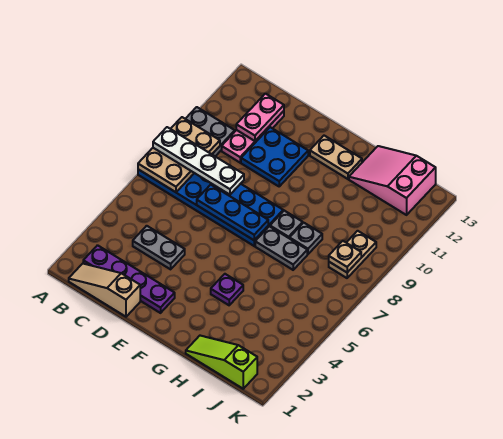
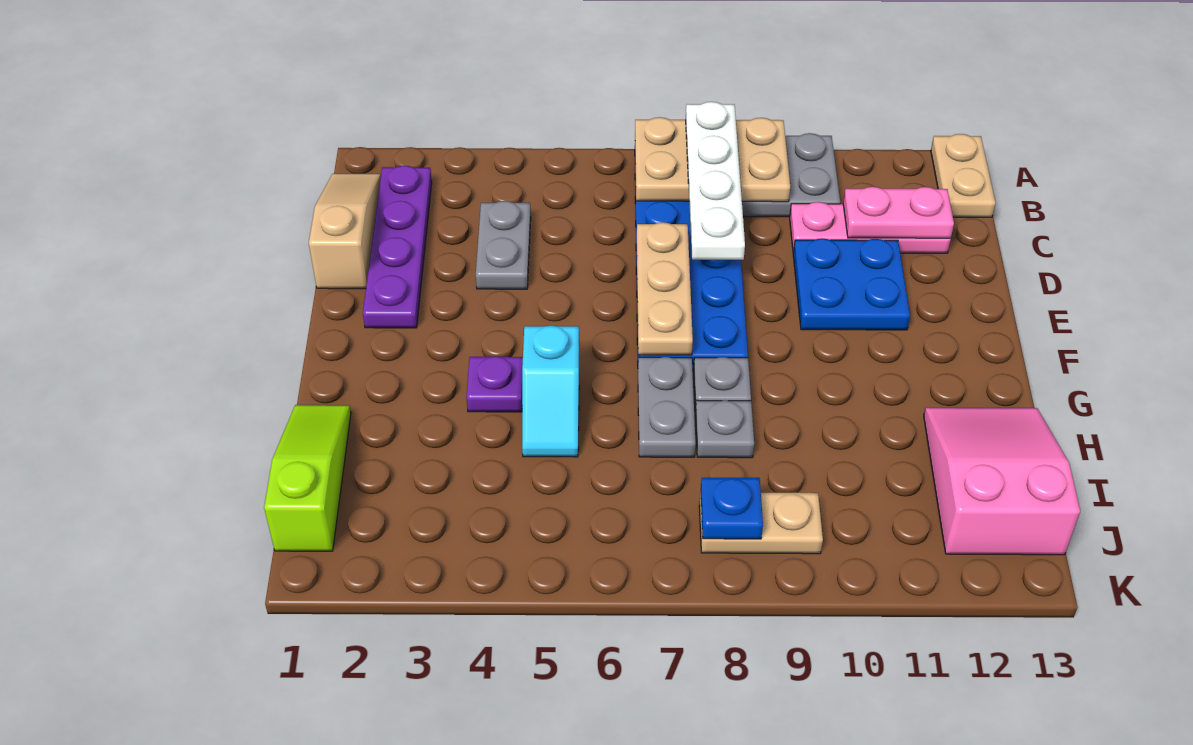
blue plate D7:F7 level 2 -> tan plate D7:F7 level 2
tan plate F12:G12 level 1 -> tan plate A13:B13 level 1
none -> cyan slope G5:H5 level 1 top G
tan plate J8 level 2 -> blue plate J8 level 2

